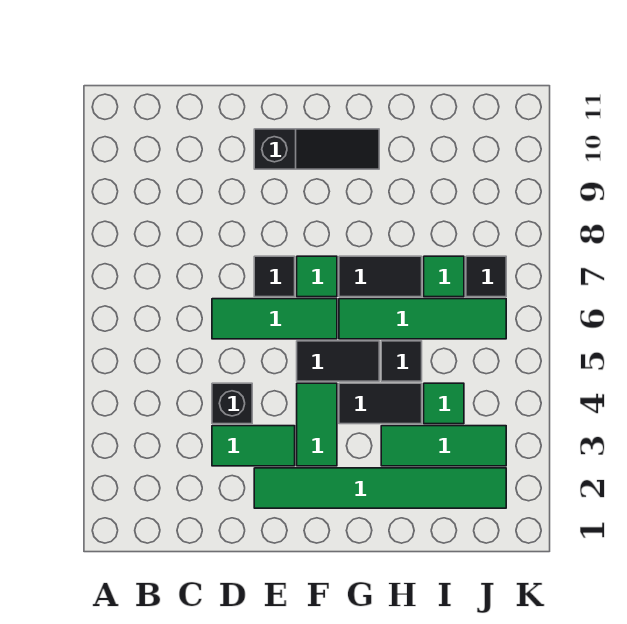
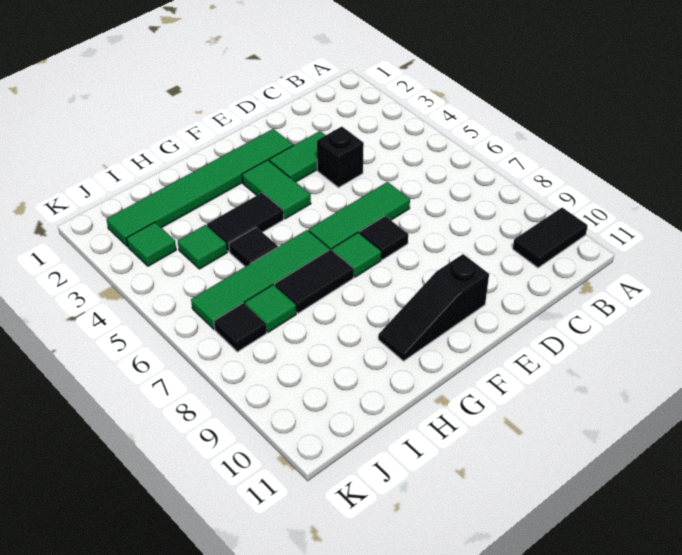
black tile F5:G5 level 1 -> black tile A10:B10 level 1
green tile H3:J3 level 1 -> green tile J3 level 1

